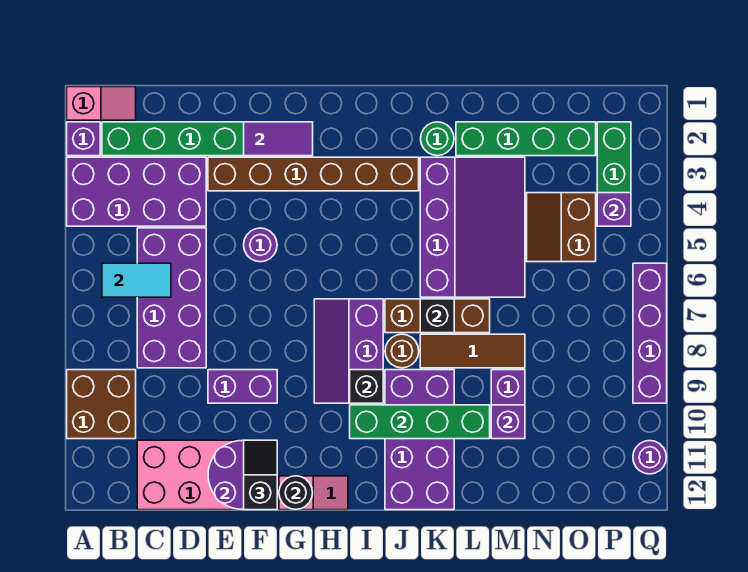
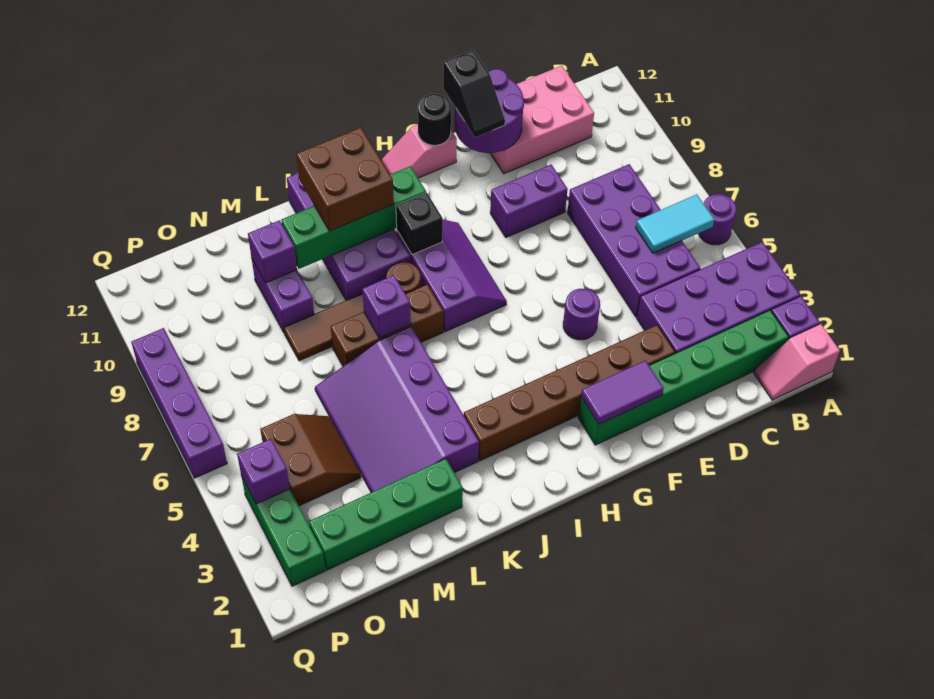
brown brick A9:B10 level 1 -> brown brick J10:K11 level 3
green round brick K2 level 1 -> none
black brick K7 level 2 -> purple brick K7 level 2
purple round brick Q11 level 1 -> purple round brick A6 level 1

